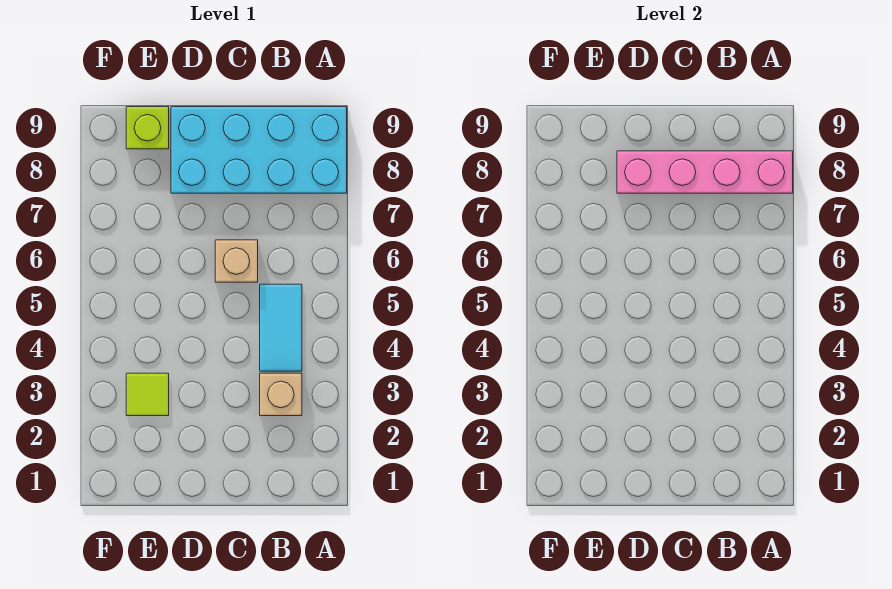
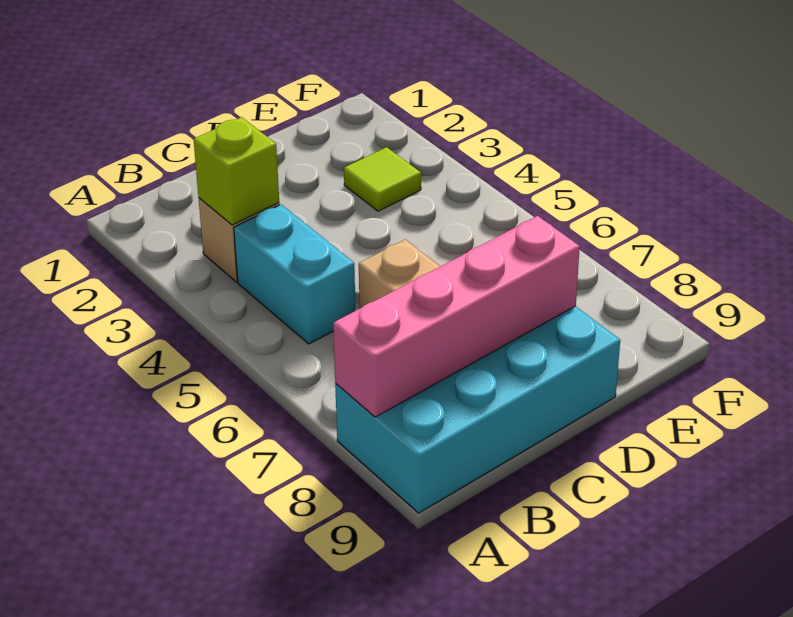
cyan tile B4:B5 level 1 -> cyan brick B4:B5 level 1
lime brick E9 level 1 -> lime brick B3 level 2

